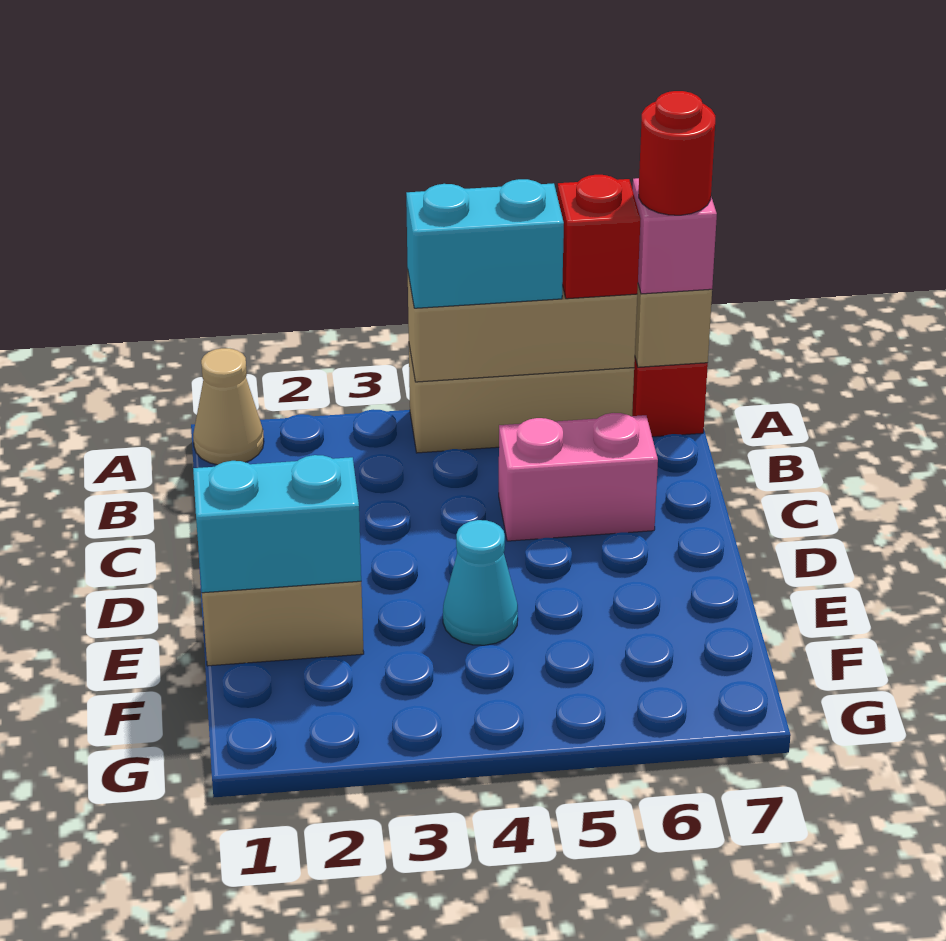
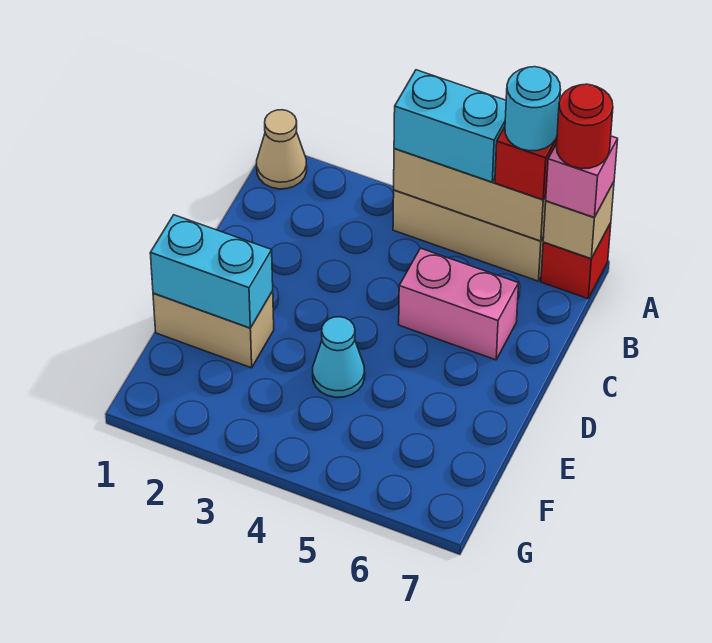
none -> cyan round brick A6 level 4

